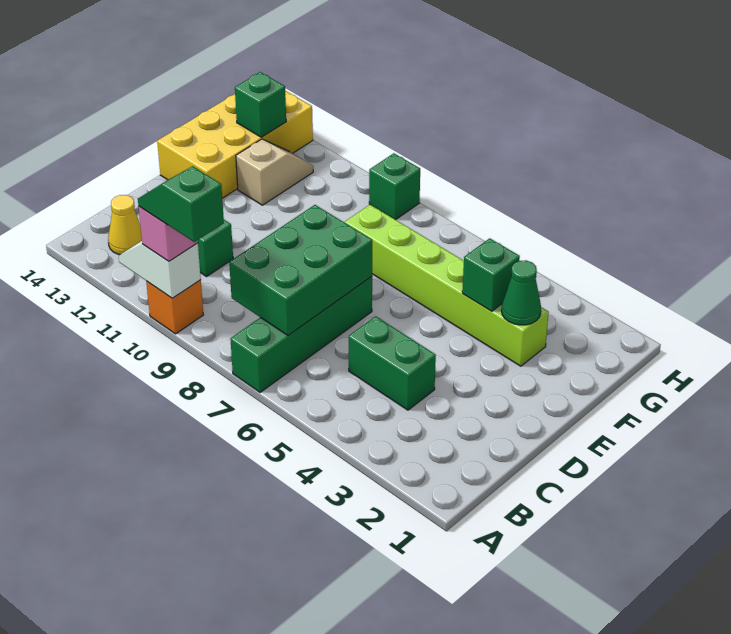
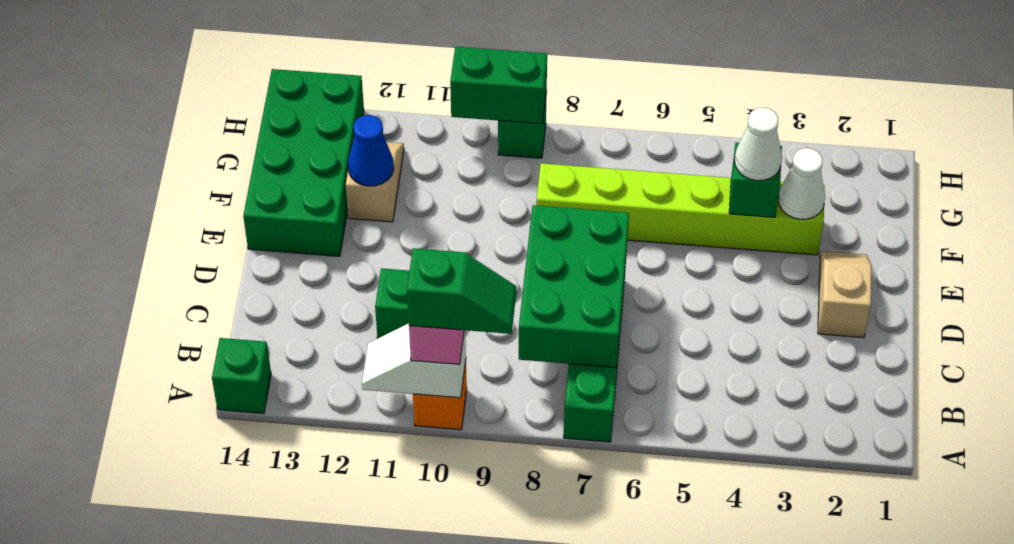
green slope A9:A10 level 4 top 9 -> green slope A9:A10 level 4 top 10
yellow cone B13 level 1 -> none
green brick C4:C5 level 1 -> green brick H9:H10 level 2
none -> tan slope D2:E2 level 1 top D
yellow brick E13:H14 level 1 -> green brick E13:H14 level 1
green cone F3 level 2 -> white cone F3 level 2
none -> white cone F4 level 3
none -> blue cone F12 level 2
green brick G13 level 2 -> green brick A14 level 1

